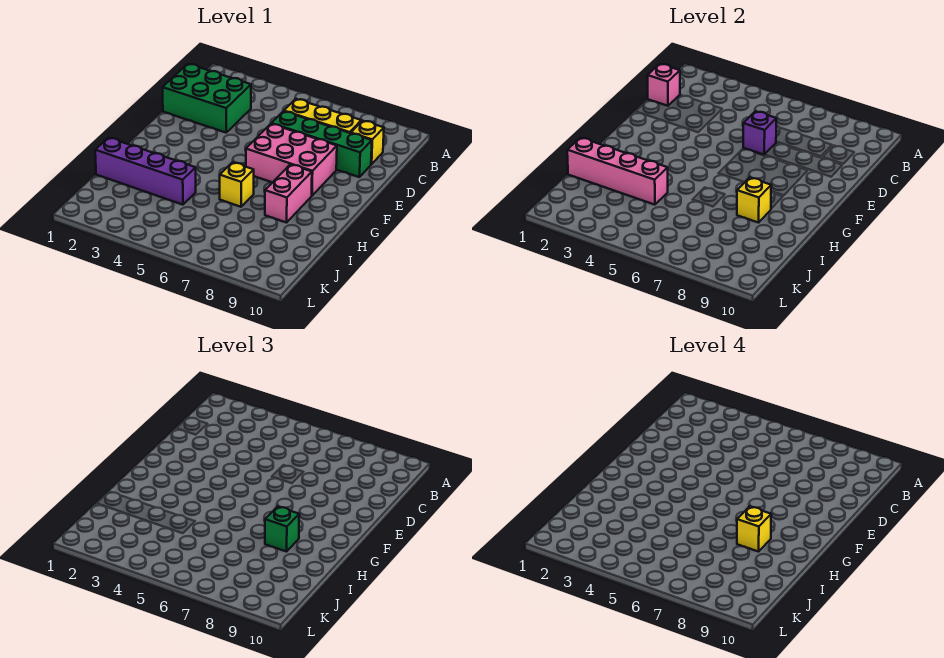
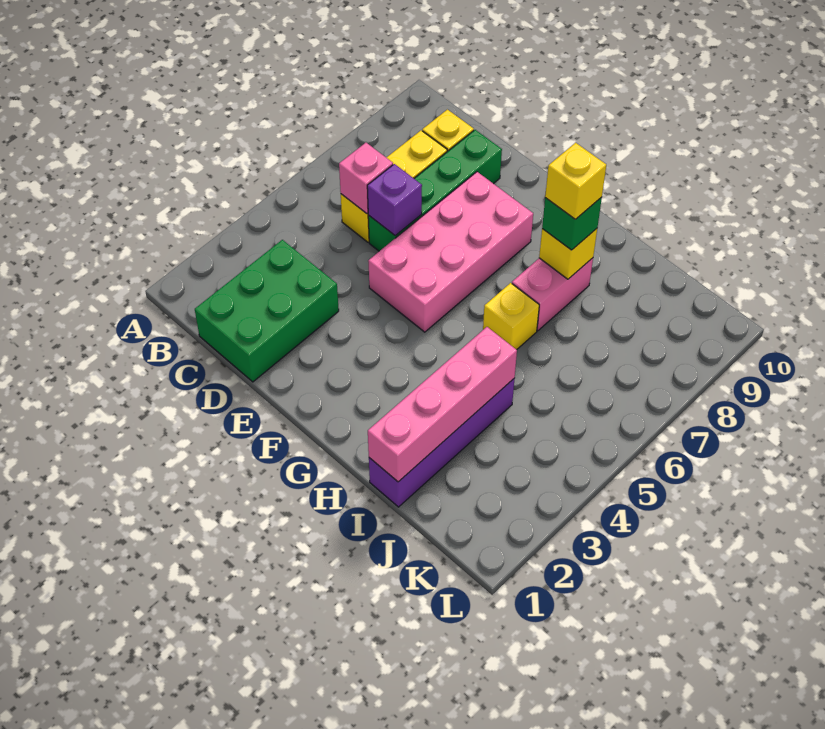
pink brick C1 level 2 -> pink brick C6 level 2
pink brick E6:F8 level 1 -> pink brick E5:F8 level 1
pink brick G8:H8 level 1 -> pink brick H7:H8 level 1

